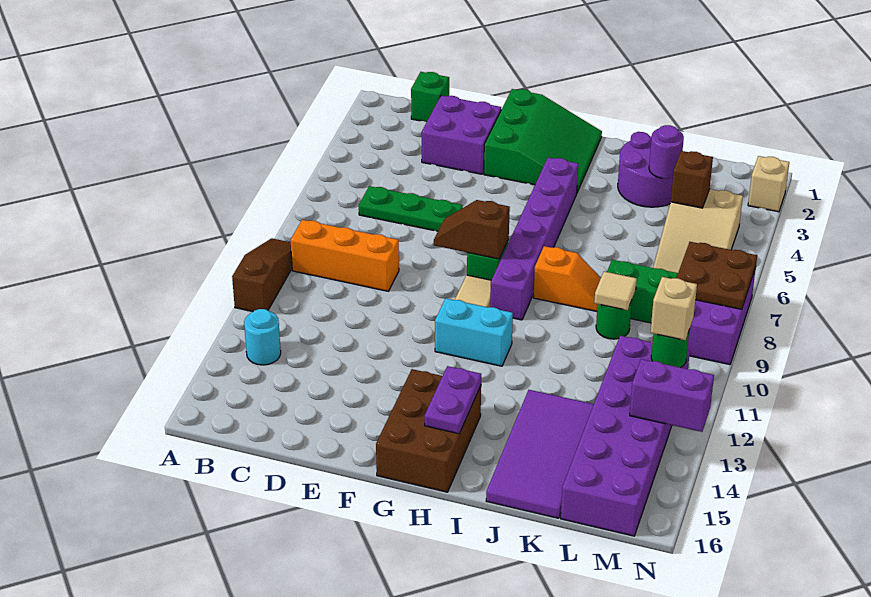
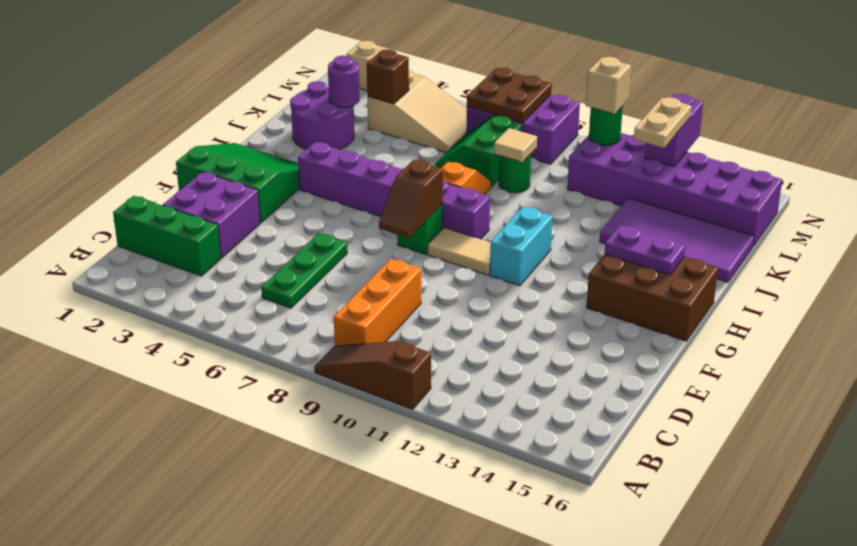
cyan round brick B13 level 1 -> none
green brick C1 level 1 -> green brick C1:C3 level 1
none -> tan plate L13:M13 level 3

